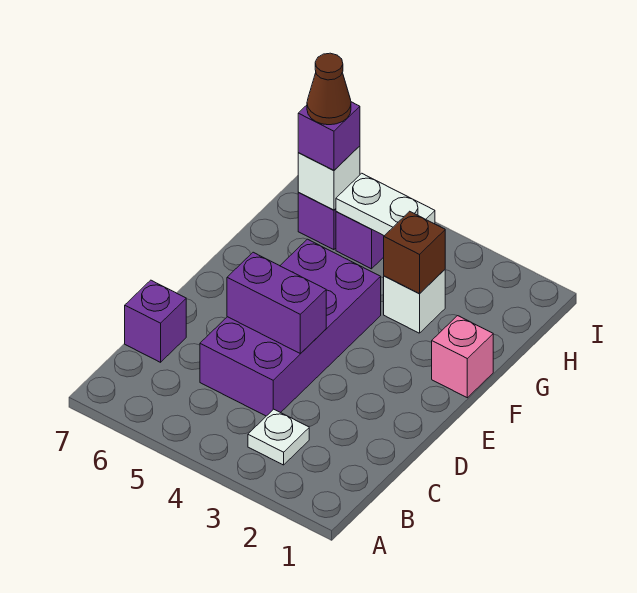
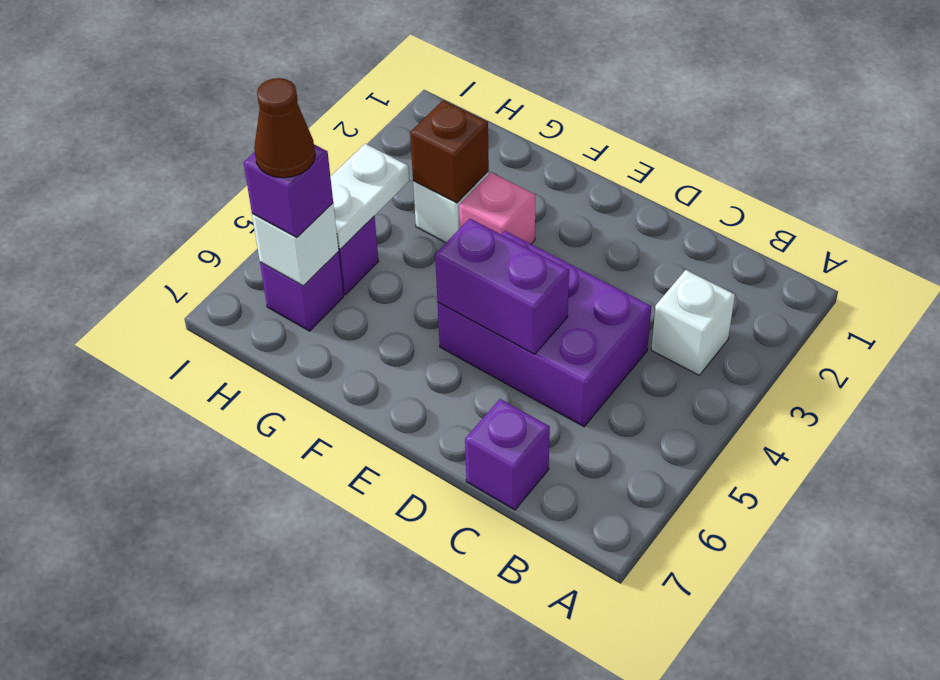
white plate B3 level 1 -> white brick B3 level 1
purple brick C4:F5 level 1 -> purple brick C4:E5 level 1
purple brick D4:D5 level 2 -> purple brick D5:E5 level 2
pink brick F1 level 1 -> pink brick F3 level 1

